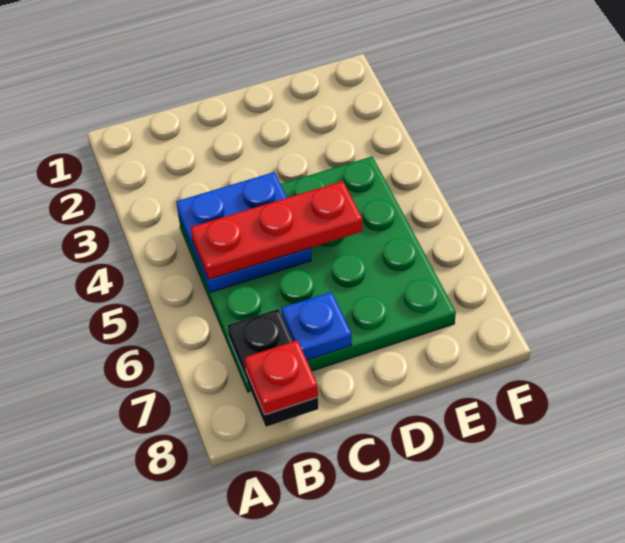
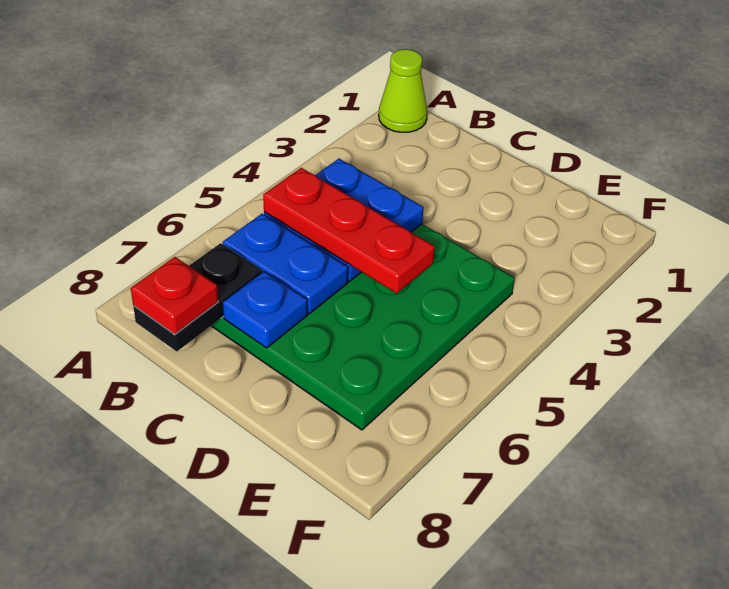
none -> lime cone A1 level 1
none -> blue plate B6:C6 level 2

